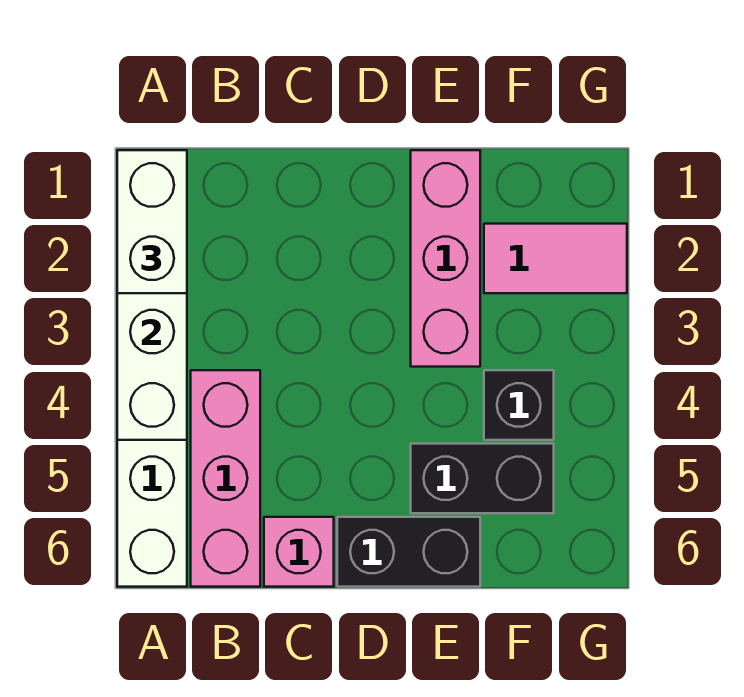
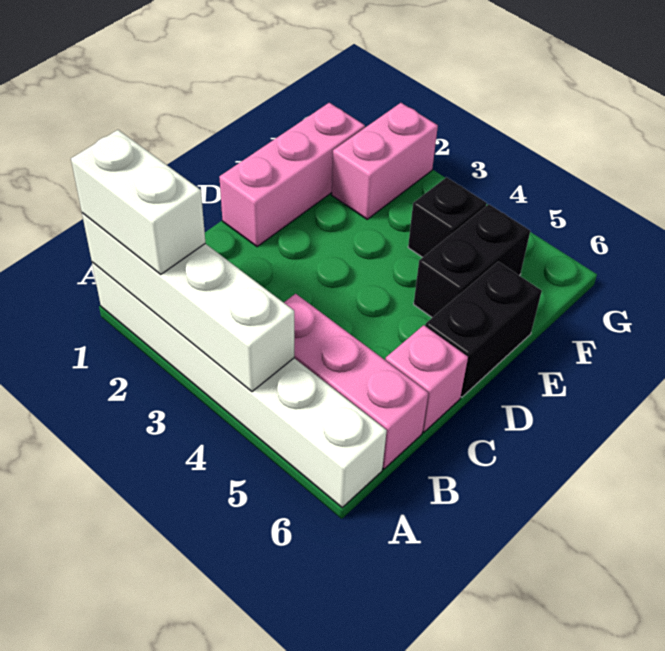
pink brick E1:E3 level 1 -> pink brick D1:F1 level 1
pink tile F2:G2 level 1 -> pink brick F2:G2 level 1

